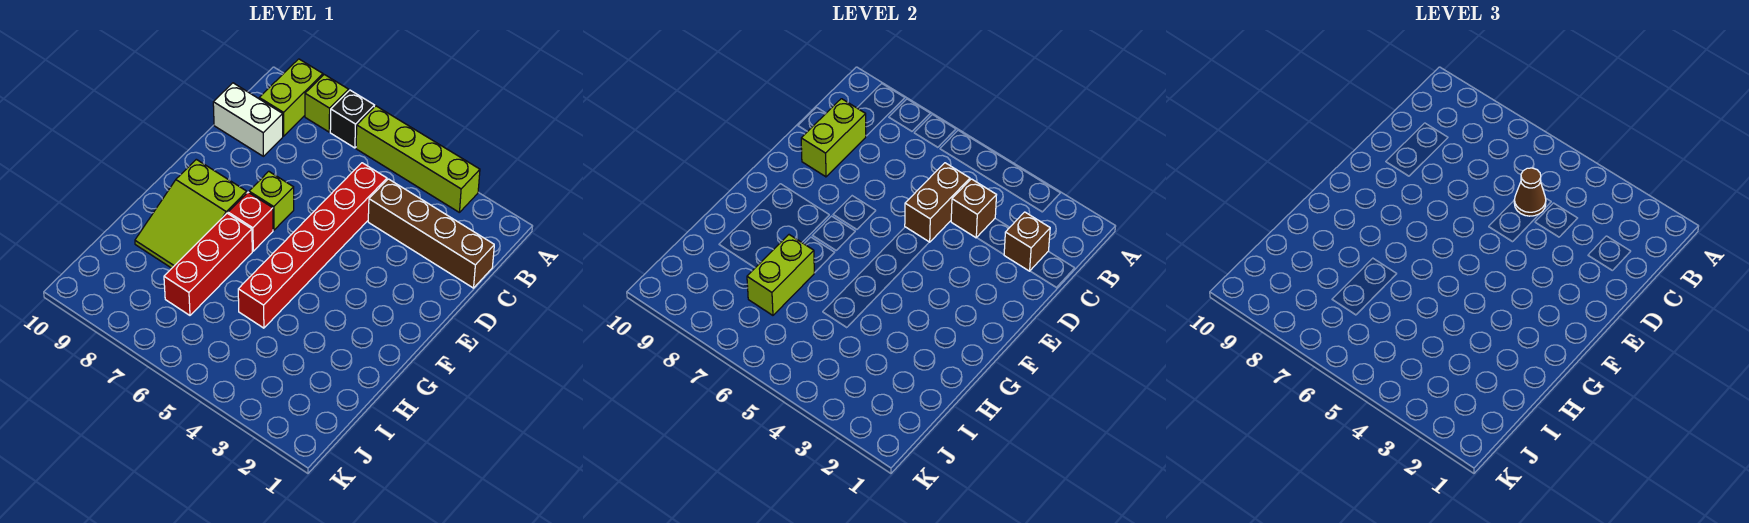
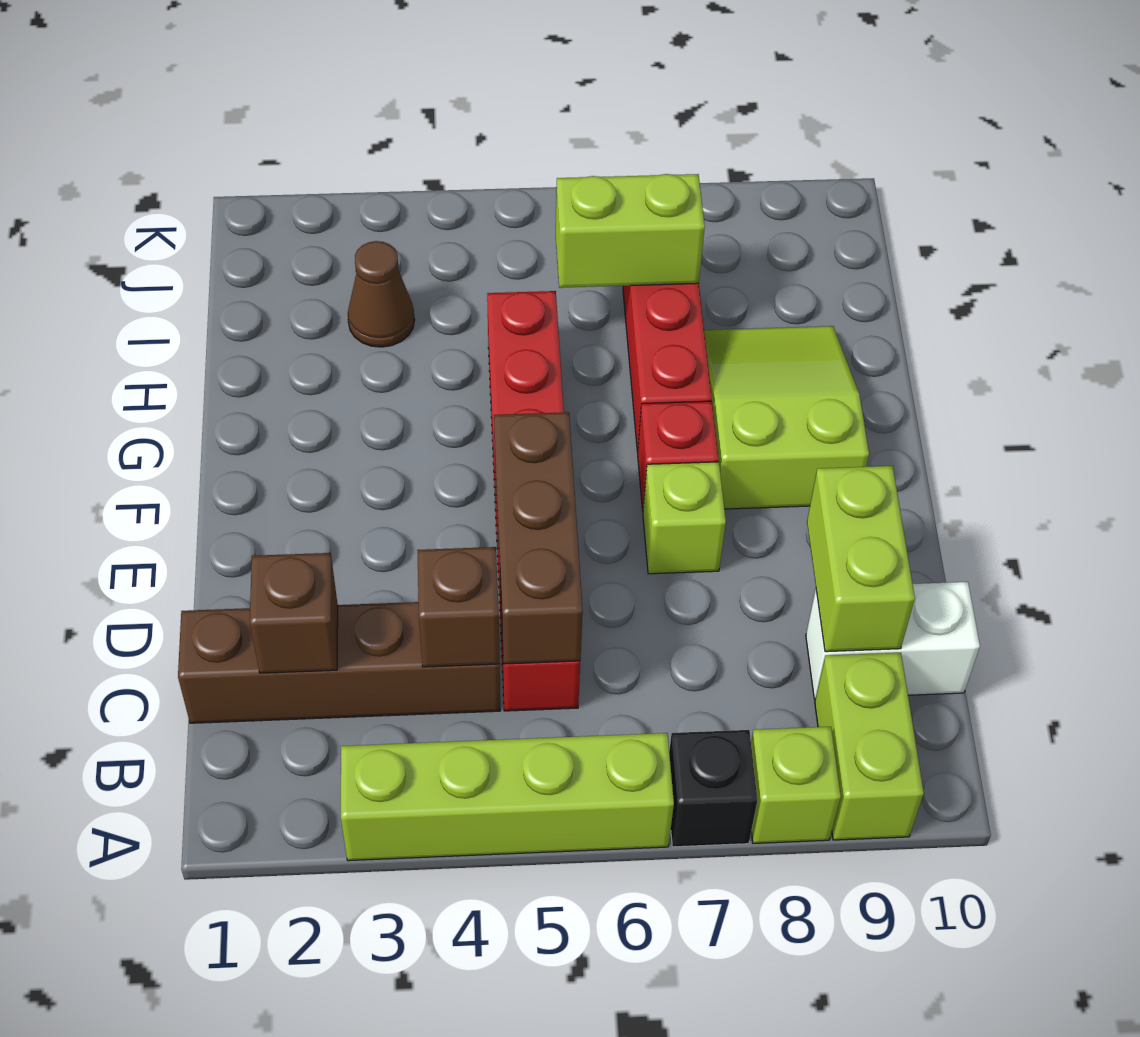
brown brick C5:D5 level 2 -> brown brick C5:E5 level 2
brown cone C5 level 3 -> brown cone I3 level 1
lime brick H7:I7 level 2 -> lime brick I6:I7 level 2

